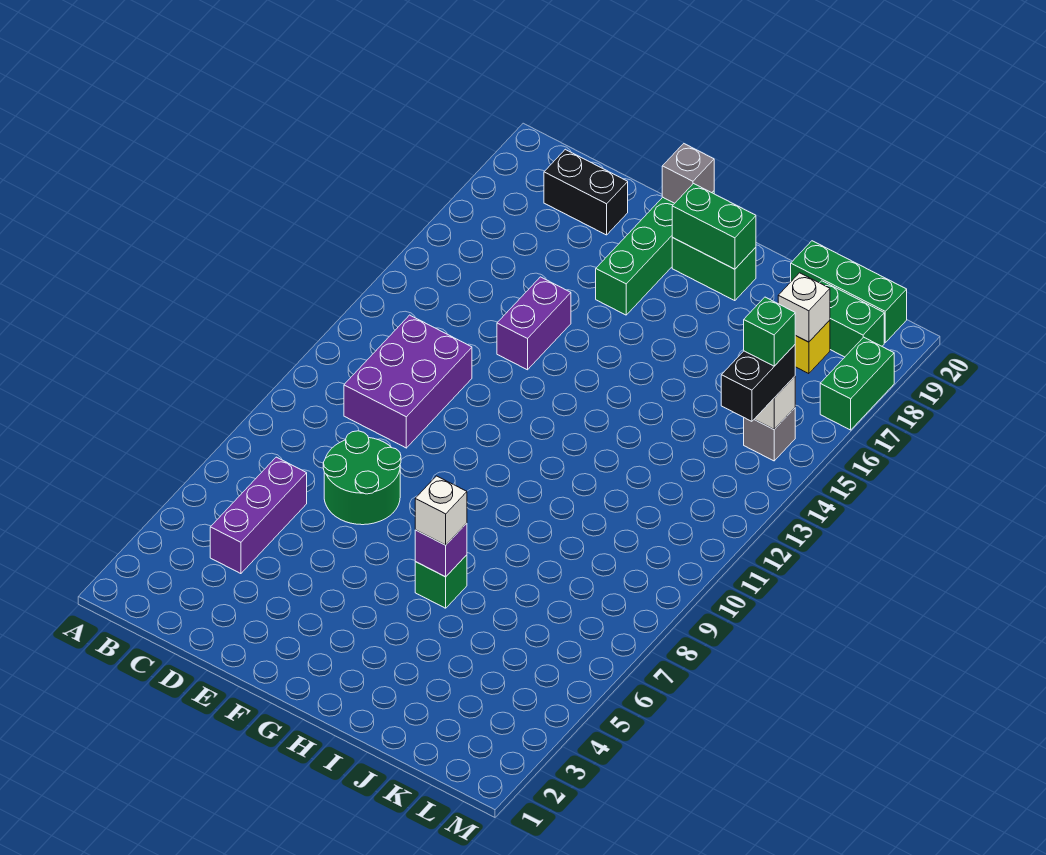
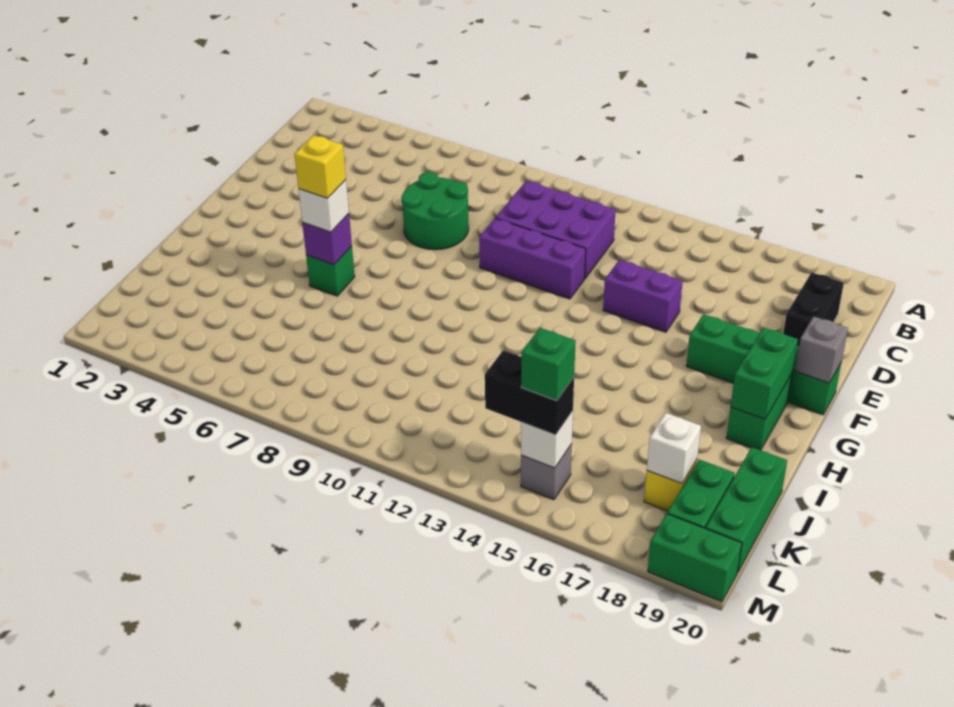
purple brick C4:C6 level 1 -> purple brick E10:E12 level 1
none -> yellow brick H6 level 4
green brick M17:M18 level 1 -> green brick M19:M20 level 1

